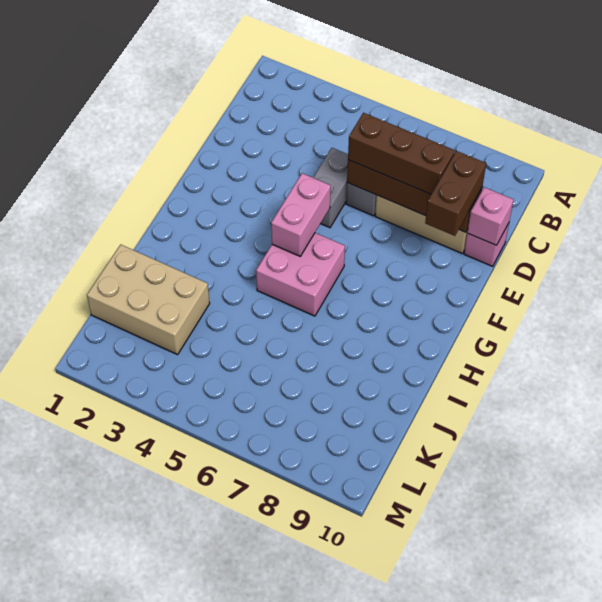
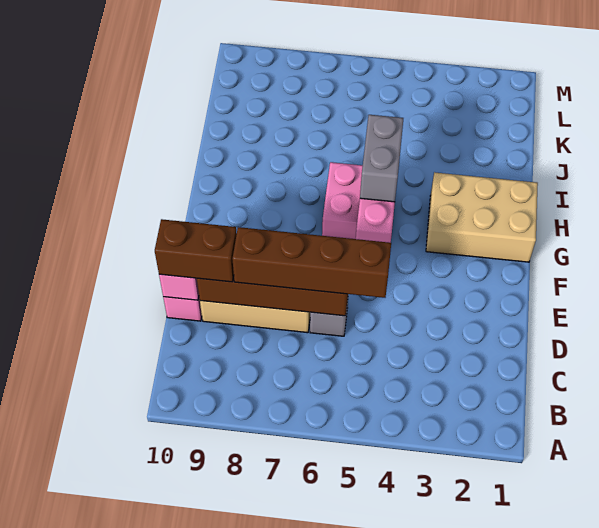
grey brick D5:E5 level 1 -> grey brick G5:H5 level 3
brown brick D6:D8 level 3 -> brown brick D5:D8 level 3
brown brick D9:E9 level 3 -> brown brick D9:D10 level 3
tan brick J1:K3 level 1 -> tan brick G1:H3 level 1

